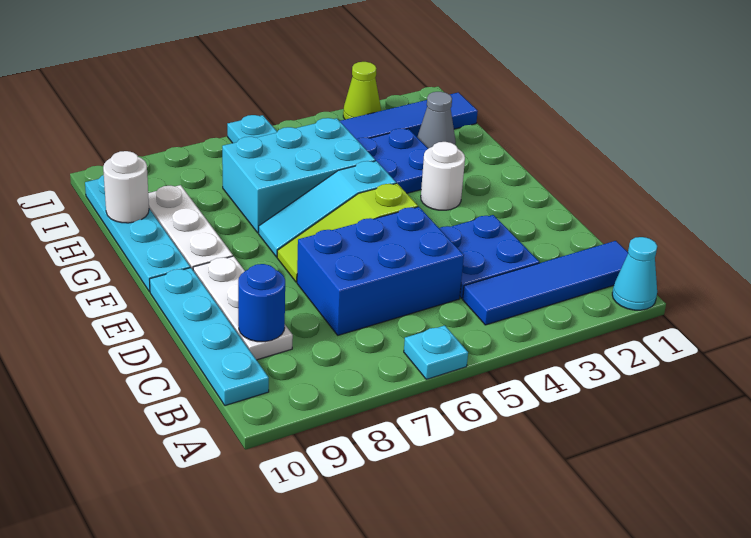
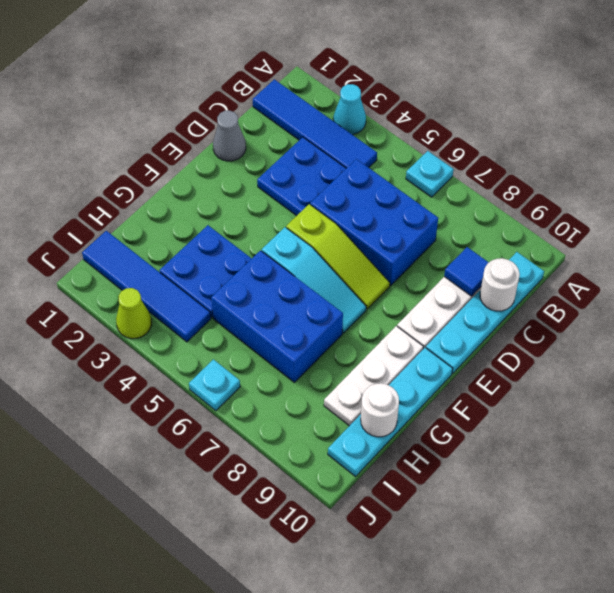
cyan cone A1 level 1 -> cyan cone A3 level 1
blue round brick C9 level 2 -> blue tile C9 level 2
white round brick F3 level 1 -> white round brick C10 level 2
cyan brick G5:H7 level 1 -> blue brick G5:H7 level 1
grey cone H2 level 1 -> grey cone D1 level 1

